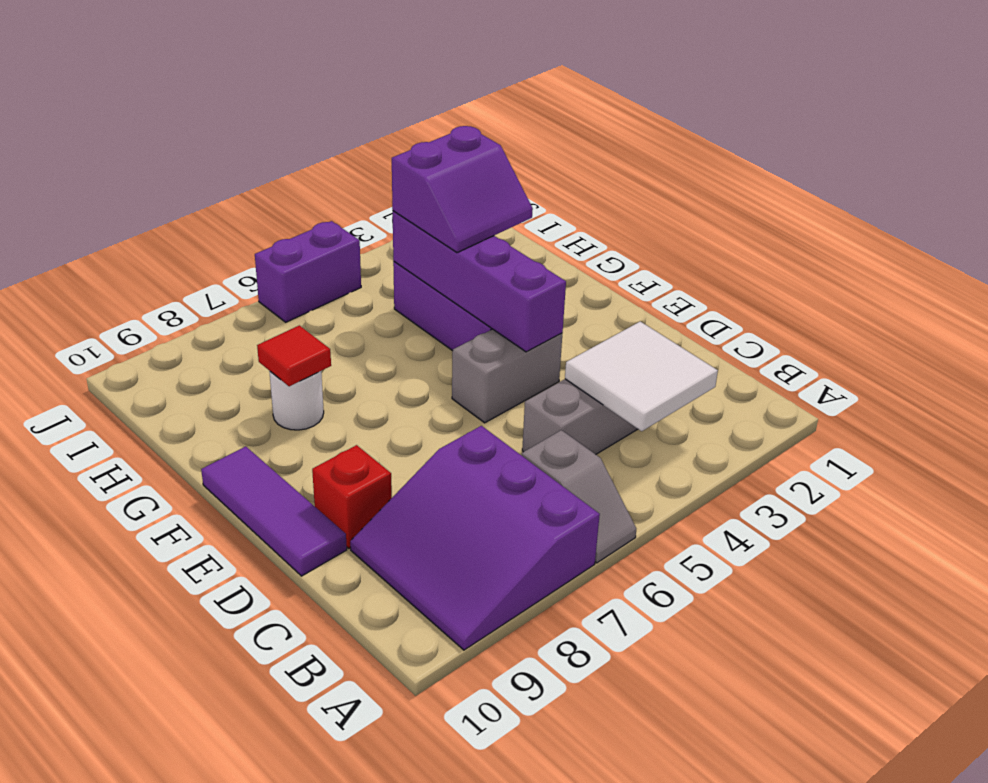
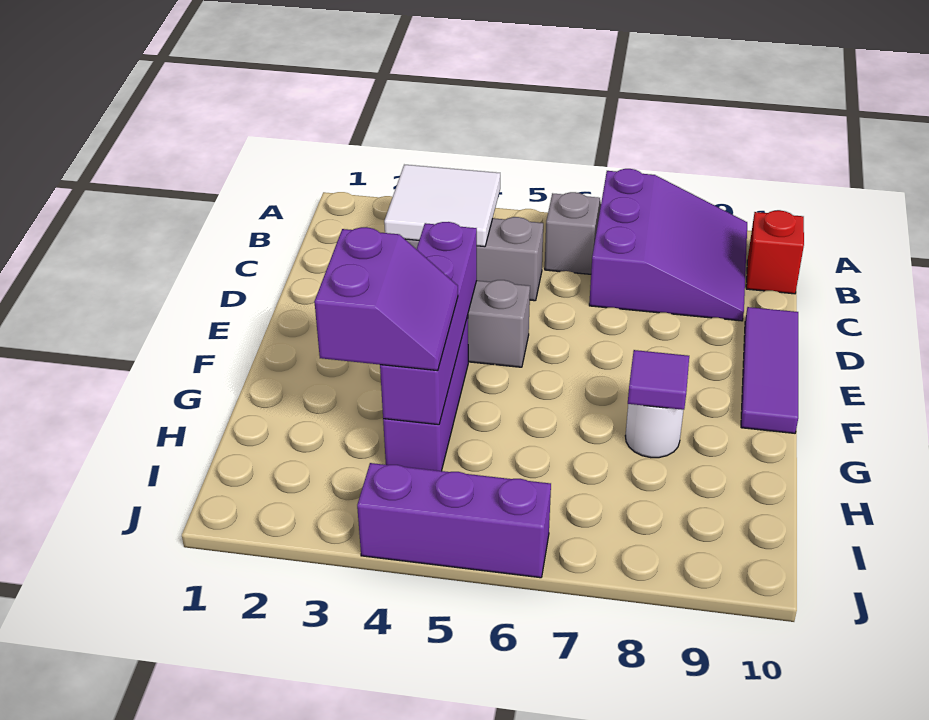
red brick D9 level 1 -> red brick B10 level 1
purple slope G3:H4 level 3 top H -> purple slope G3:H4 level 3 top 3
red tile G8 level 2 -> purple tile G8 level 2
purple brick J5:J6 level 1 -> purple brick J4:J6 level 1

